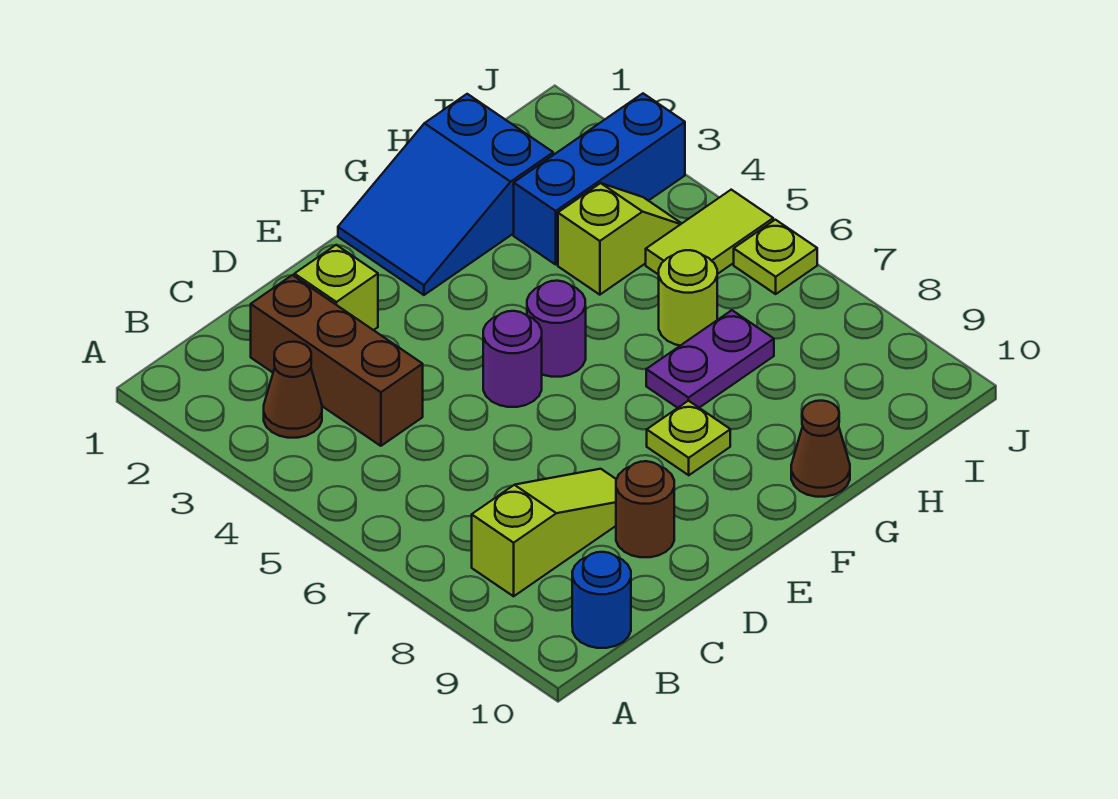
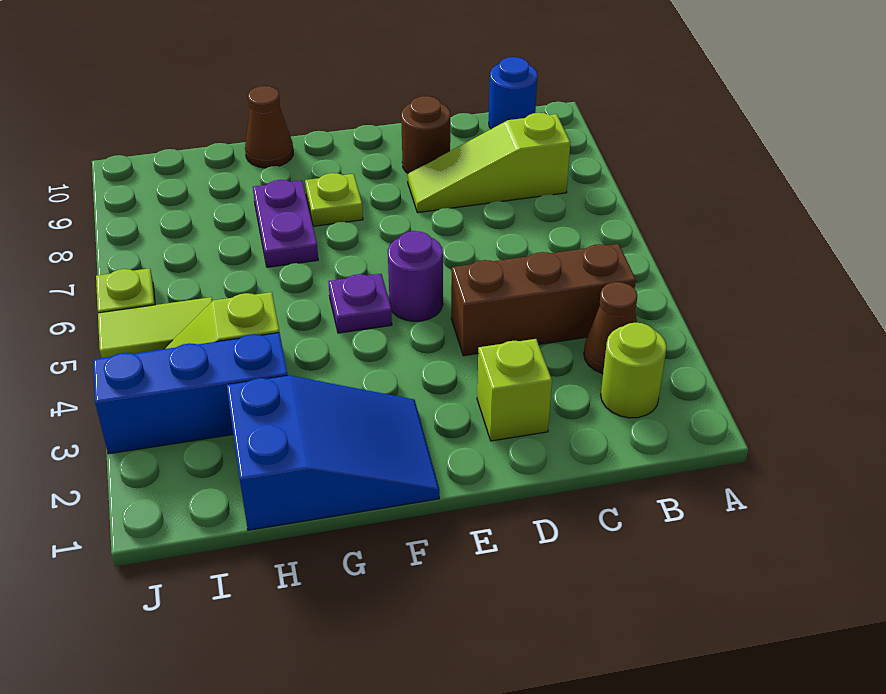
brown brick C2:C4 level 1 -> brown brick B4:D4 level 1
purple round brick F5 level 1 -> purple plate F5 level 1
purple plate G7:H7 level 1 -> purple plate G7:G8 level 1
lime round brick H6 level 1 -> lime round brick B2 level 1

